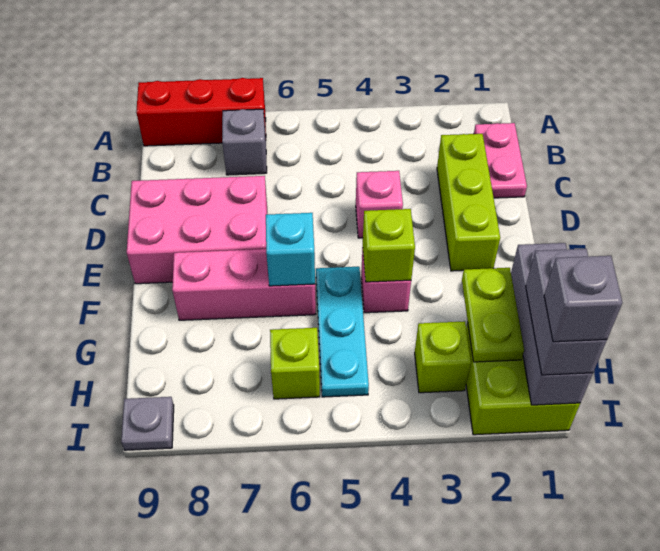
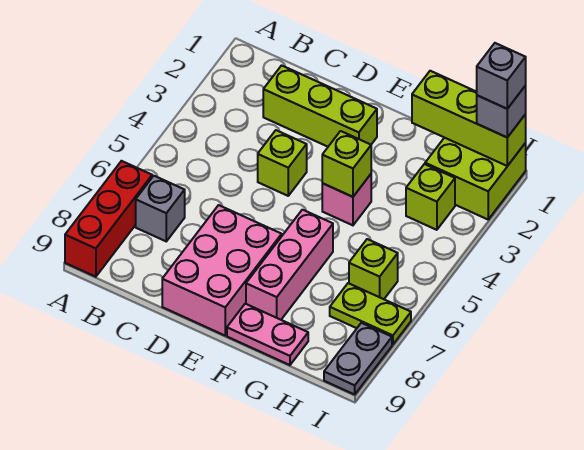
pink plate B1:C1 level 1 -> pink plate F9:G9 level 1
pink brick D4 level 1 -> lime brick D4 level 1
cyan plate F5:H5 level 1 -> none
cyan brick F6 level 2 -> none
grey brick G1:I1 level 2 -> lime brick G1:I1 level 2
lime plate G2:H2 level 2 -> lime plate H7:I7 level 1
grey brick H1:I1 level 3 -> grey brick I1 level 3
grey plate I9 level 1 -> grey plate I8:I9 level 1

